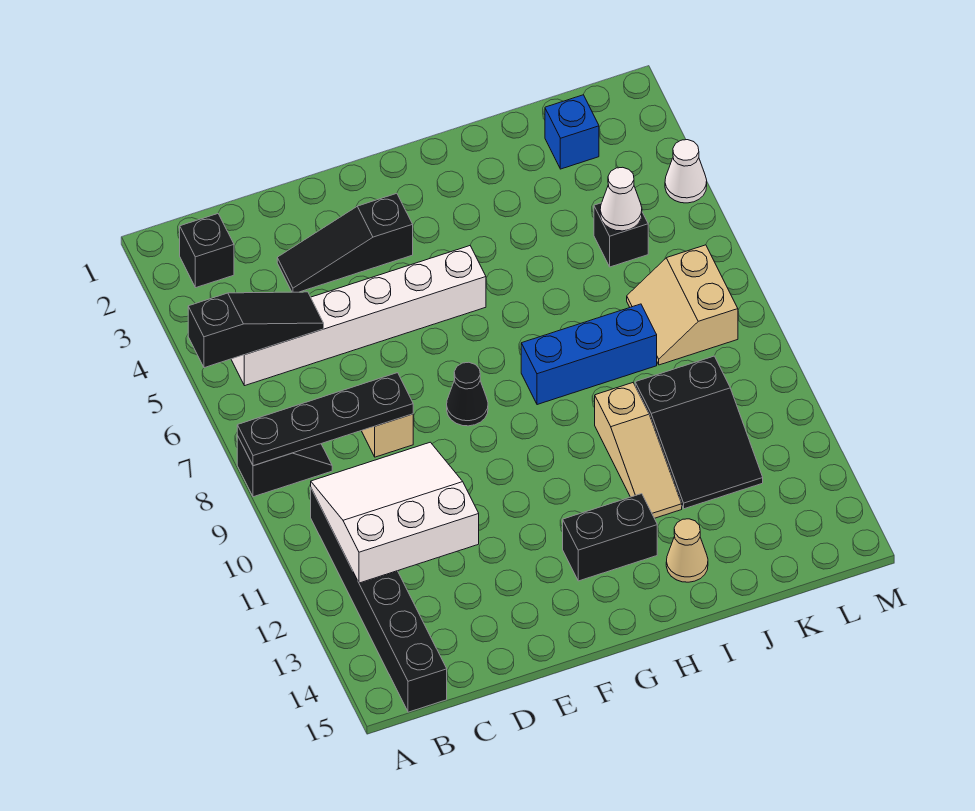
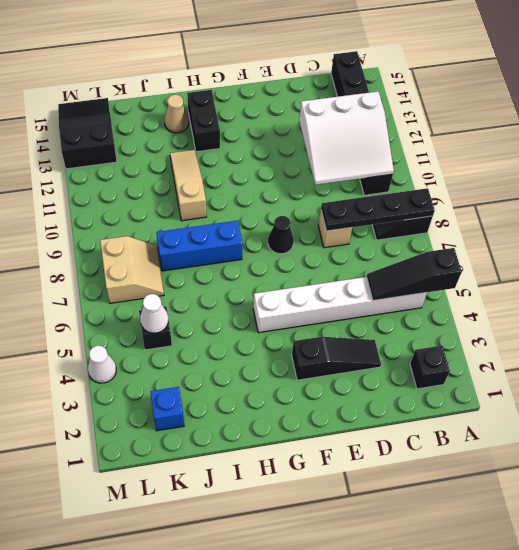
black brick G13:H13 level 1 -> black brick H13:H14 level 1
black slope J10:K12 level 1 top 10 -> black slope L13:M15 level 1 top 13

